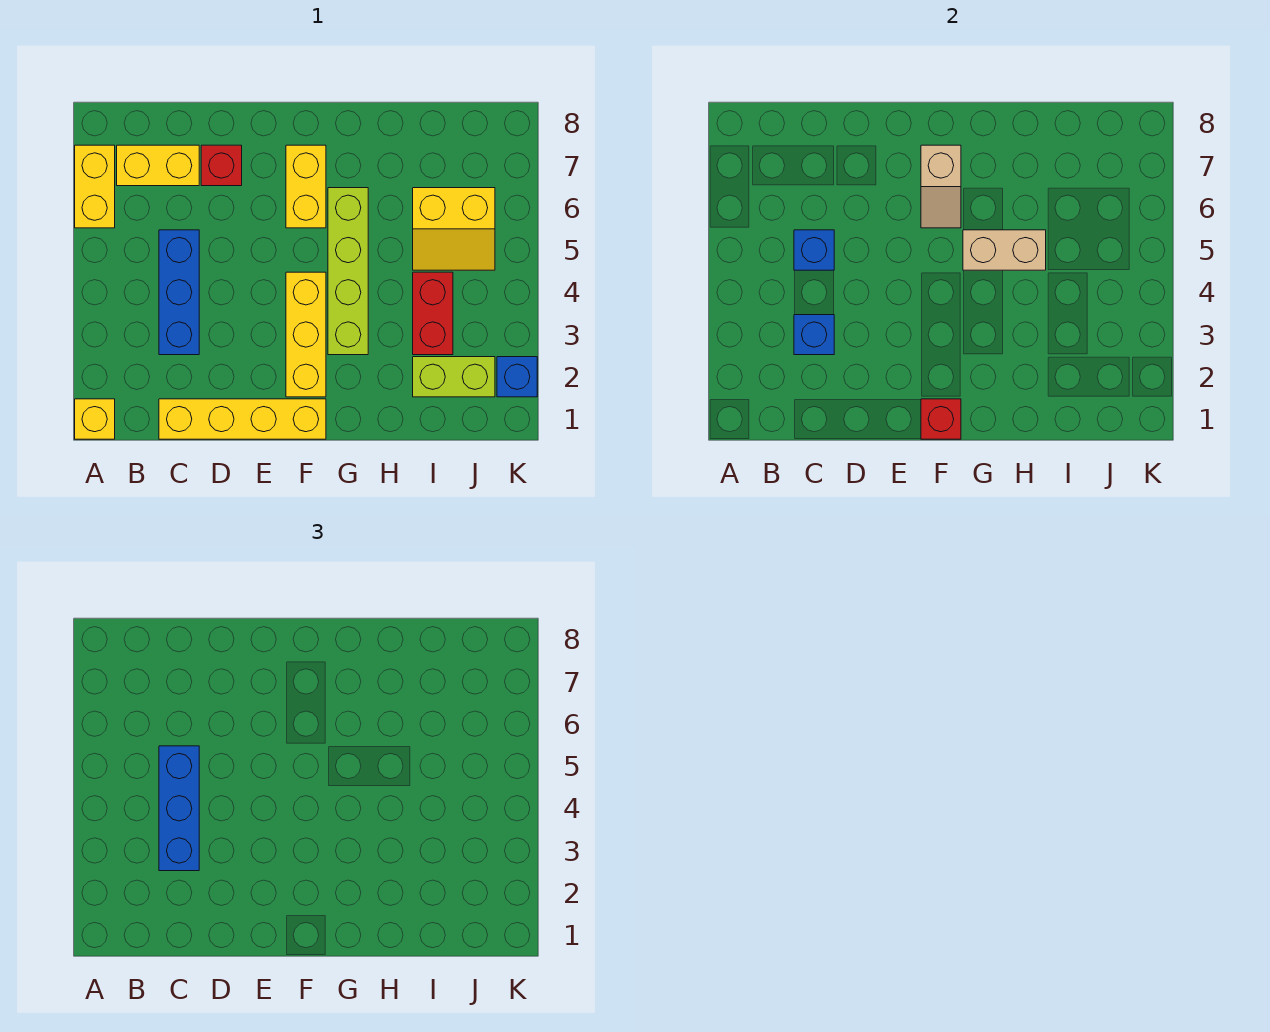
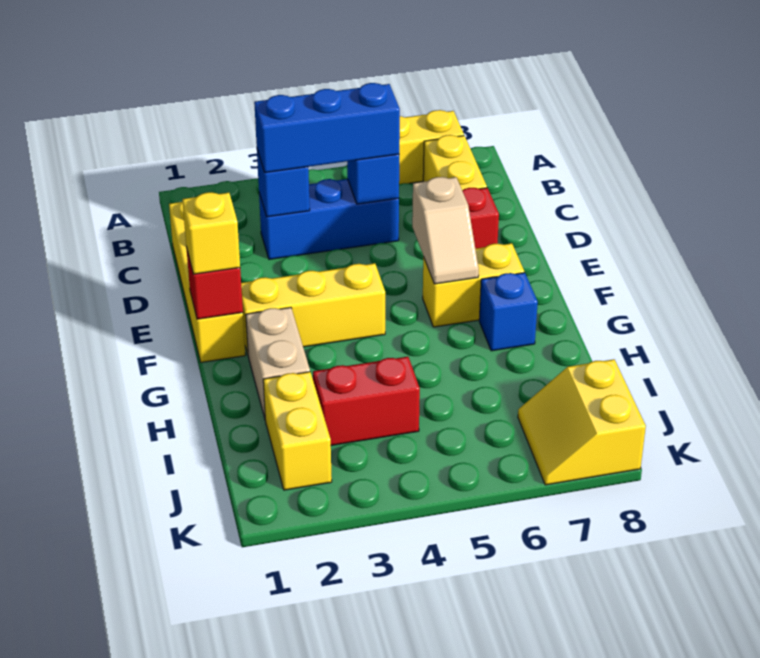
yellow brick A1 level 1 -> yellow brick F1 level 3
tan slope F6:F7 level 2 top 7 -> tan slope E6:F6 level 2 top E
lime brick G3:G6 level 1 -> none
tan brick G5:H5 level 2 -> tan brick G2:H2 level 1
lime brick I2:J2 level 1 -> yellow brick I2:J2 level 1
yellow slope I5:J6 level 1 top 6 -> yellow slope J7:K8 level 1 top 8
blue brick K2 level 1 -> blue brick G7 level 1

